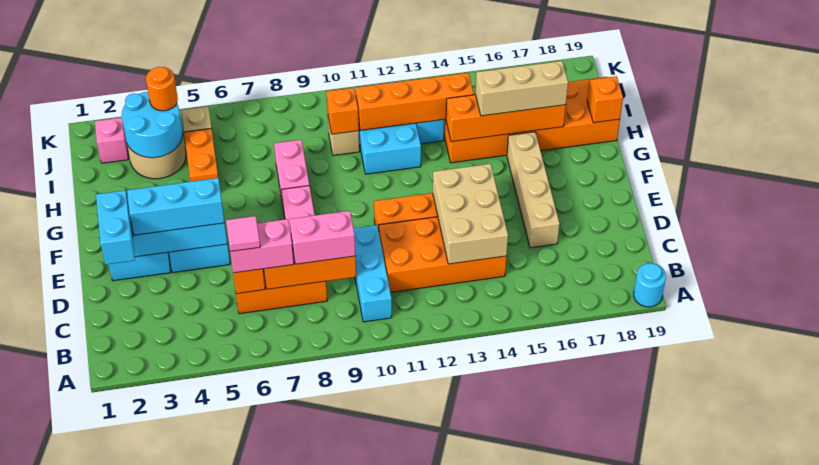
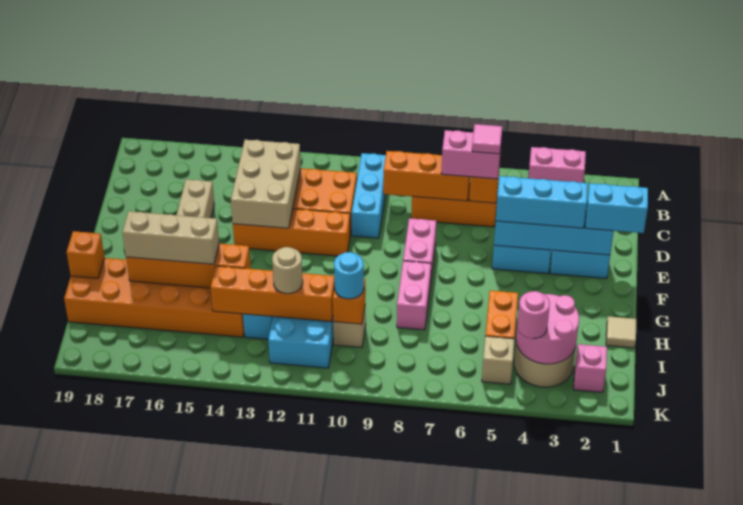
cyan round brick A19 level 1 -> cyan round brick I10 level 3
pink brick C8:C9 level 3 -> pink brick A3:A4 level 1
cyan brick D2:E2 level 3 -> cyan brick E1:E2 level 3
none -> tan tile H1 level 1
cyan round brick I3:J4 level 2 -> pink round brick I3:J4 level 2
none -> tan round brick I12 level 3
orange round brick J4 level 3 -> pink round brick J4 level 3

